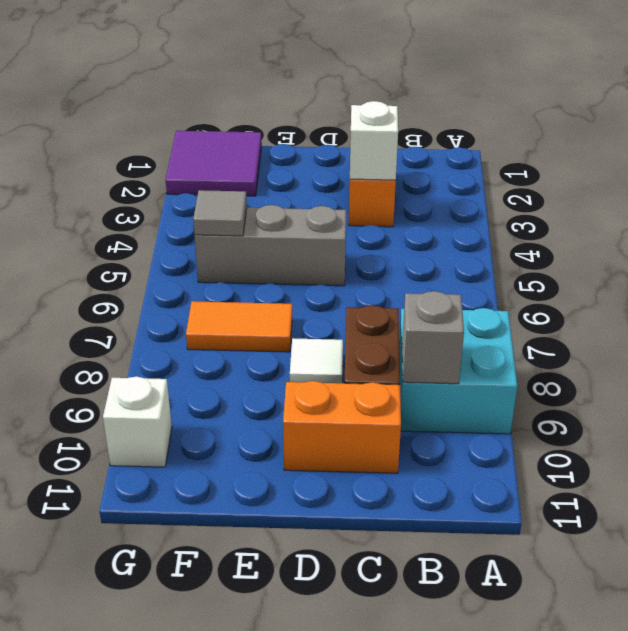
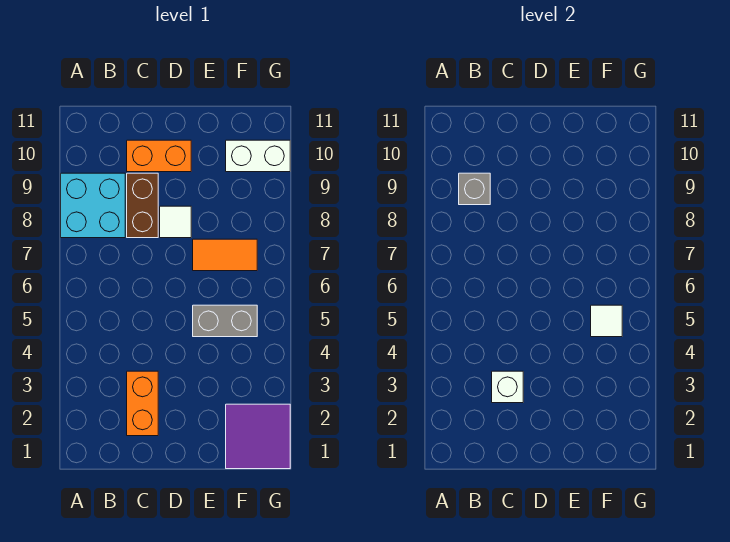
grey brick D5:F5 level 1 -> grey brick E5:F5 level 1
grey tile F5 level 2 -> white tile F5 level 2
white brick G10 level 1 -> white brick F10:G10 level 1

